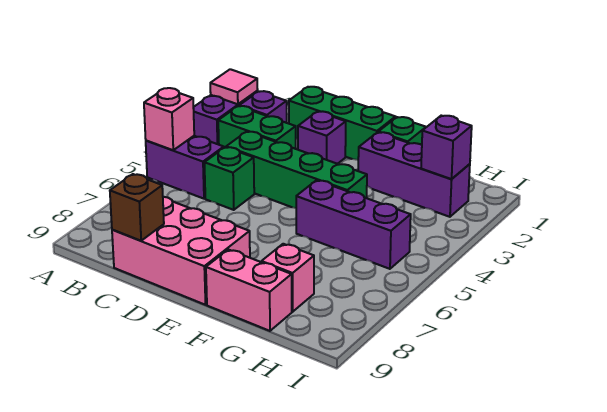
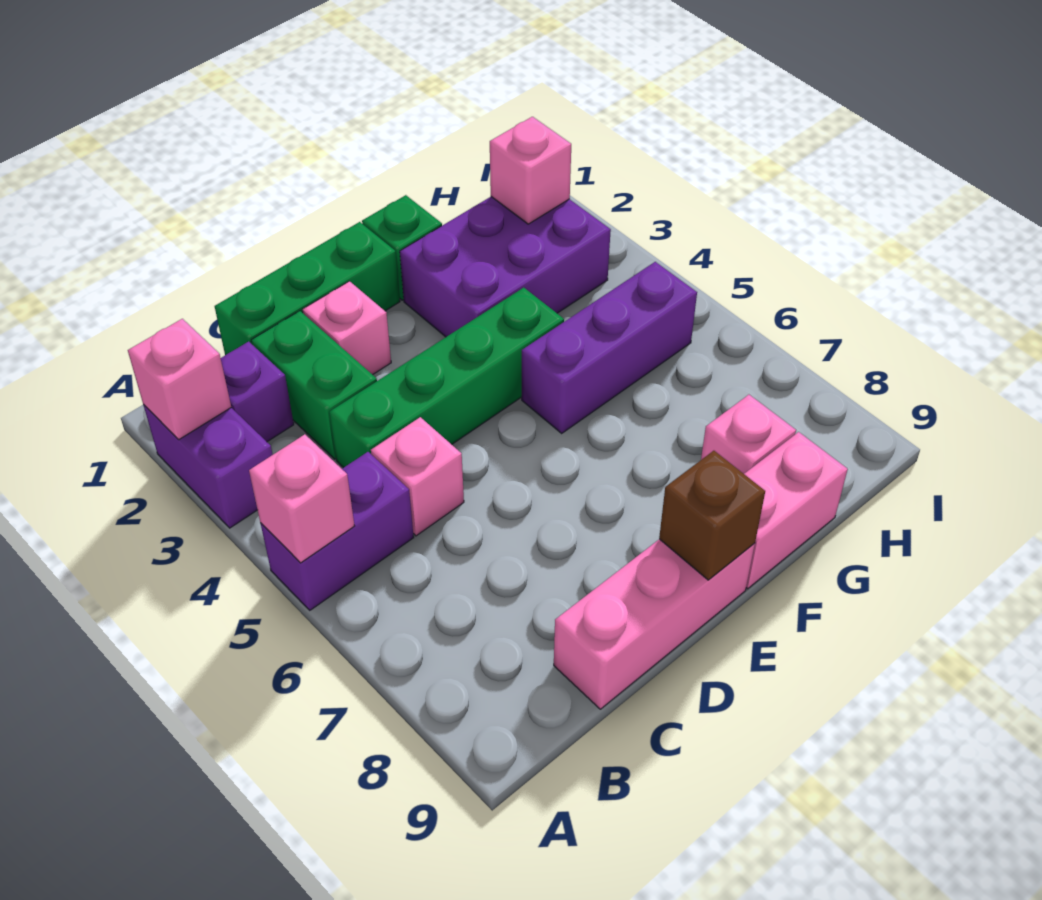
pink tile A2 level 2 -> pink brick A2 level 2
green brick B3:C3 level 1 -> green brick C2:C3 level 1
green brick C5 level 1 -> pink brick C5 level 1
pink brick C8:E9 level 1 -> pink brick C9:E9 level 1
brown brick C9 level 2 -> brown brick E9 level 2
purple brick D2 level 1 -> pink brick D2 level 1
purple brick F2:H2 level 1 -> purple brick F2:H3 level 1
purple brick H2 level 2 -> pink brick H2 level 2

